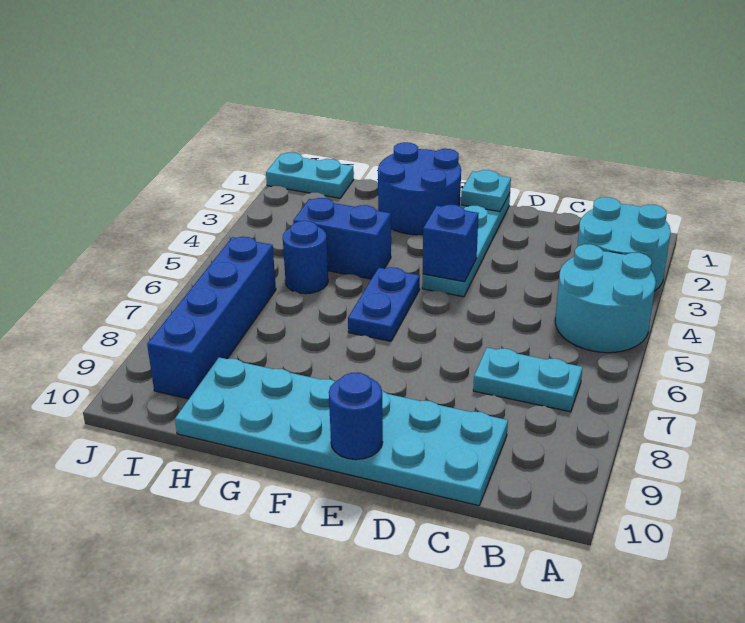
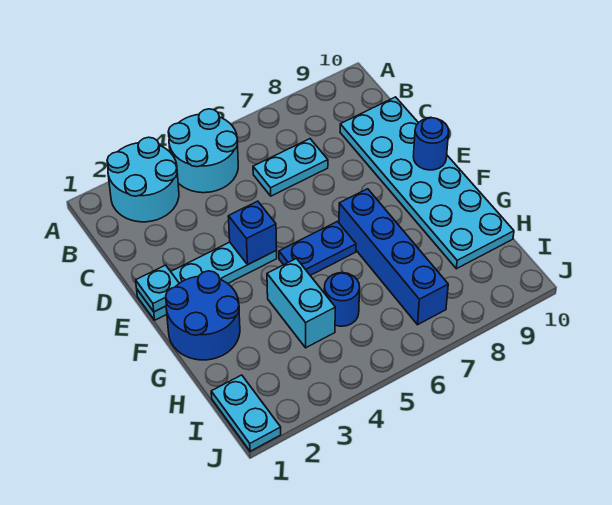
cyan plate B7:C7 level 1 -> cyan plate C6:C7 level 1
blue brick G4:H4 level 1 -> cyan brick G4:H4 level 1
blue brick I6:I9 level 1 -> blue brick F7:I7 level 1

